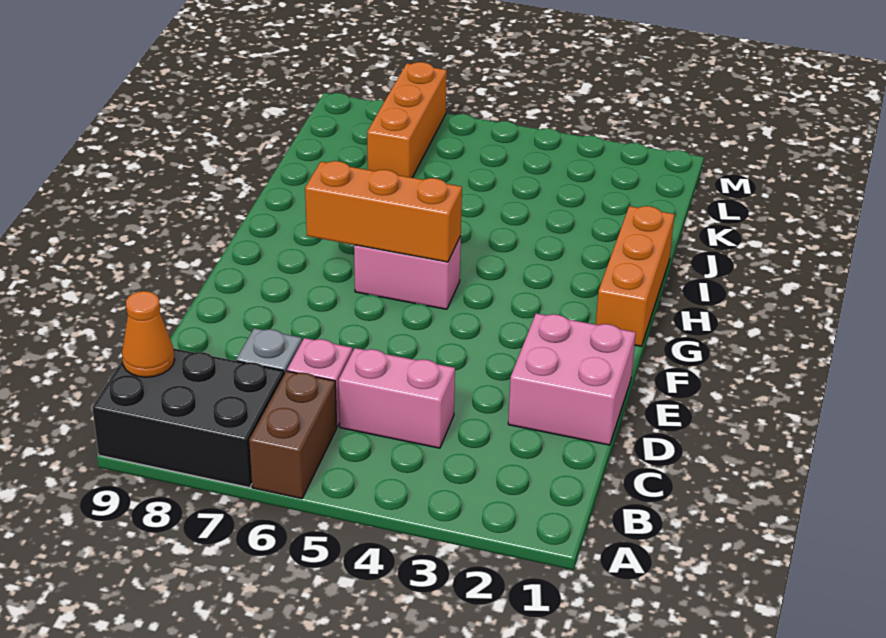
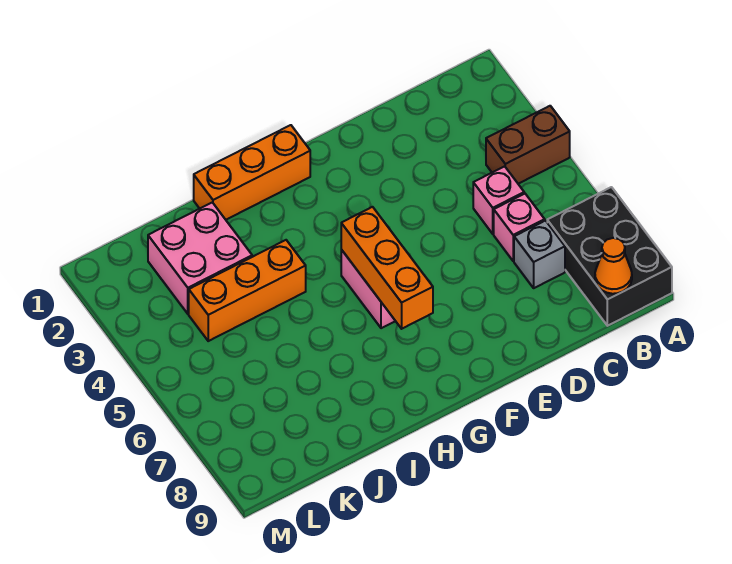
brown brick A6:B6 level 1 -> brown brick A4:B4 level 1
pink brick C4:C5 level 1 -> pink brick C5 level 1
pink brick D1:E2 level 1 -> pink brick J2:K3 level 1
orange brick K7:M7 level 1 -> orange brick I4:K4 level 1

